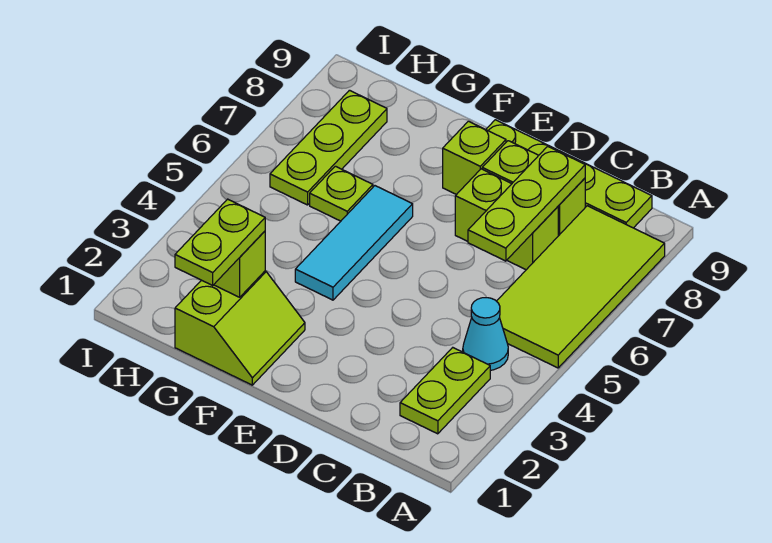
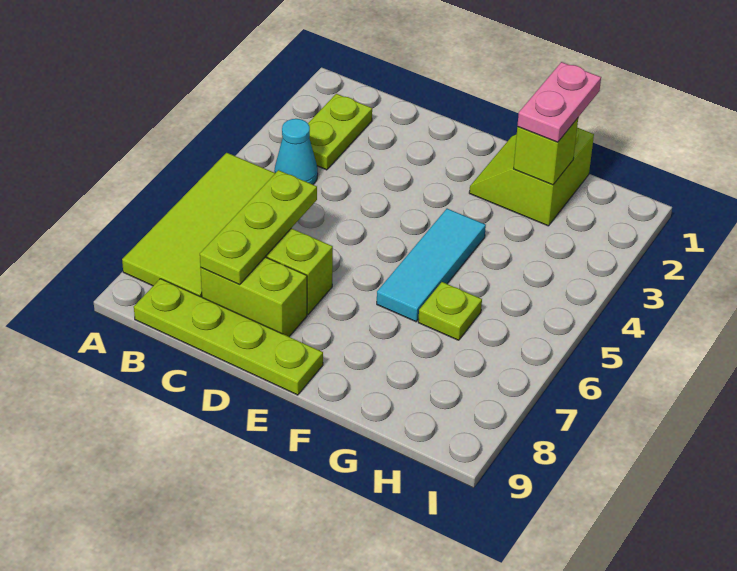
lime brick E8 level 1 -> none
lime plate G1:G2 level 3 -> pink plate G1:G2 level 3
lime plate H6:H8 level 1 -> none

